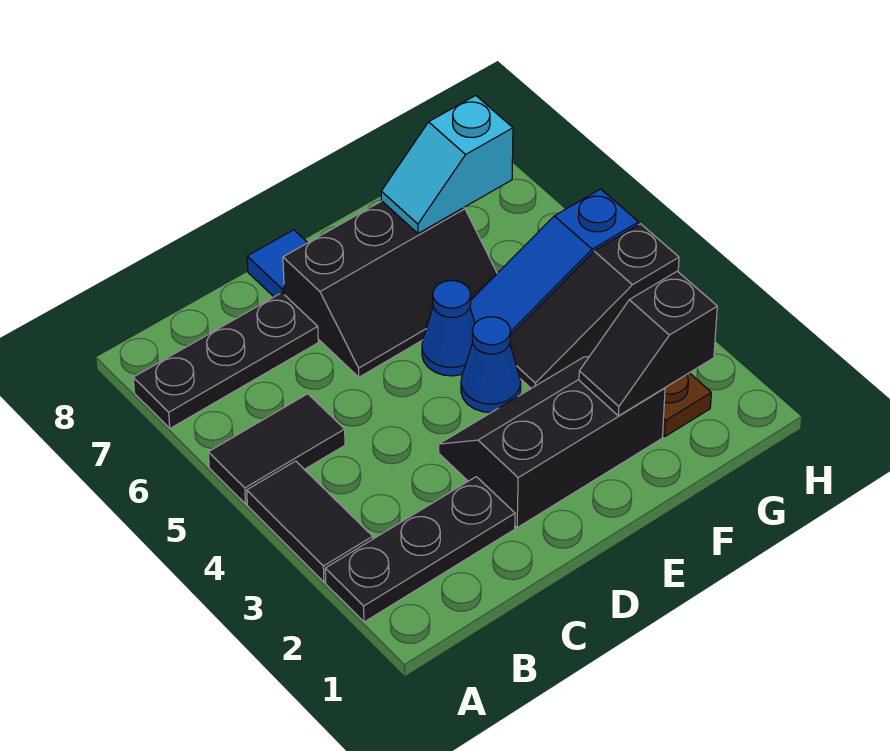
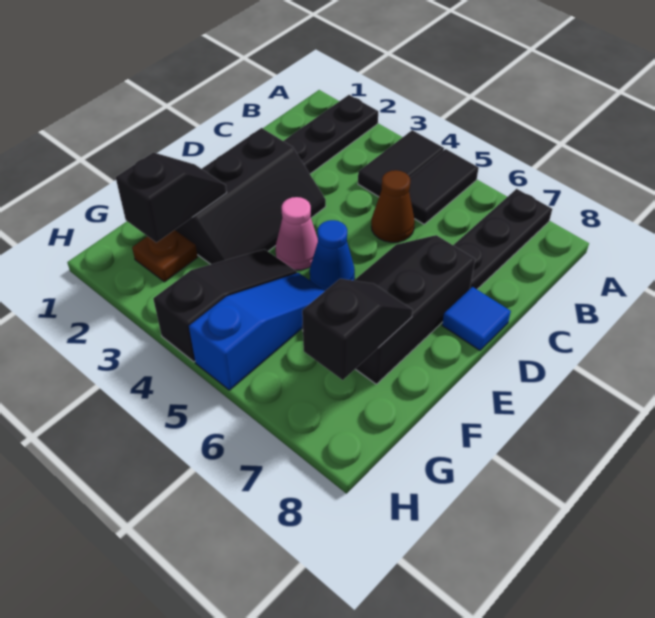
black tile A3:A4 level 1 -> black tile A4:B4 level 1
none -> brown cone C5 level 1
blue cone E4 level 1 -> pink cone E4 level 1
cyan slope F7:G7 level 2 top G -> black slope F7:G7 level 2 top G

